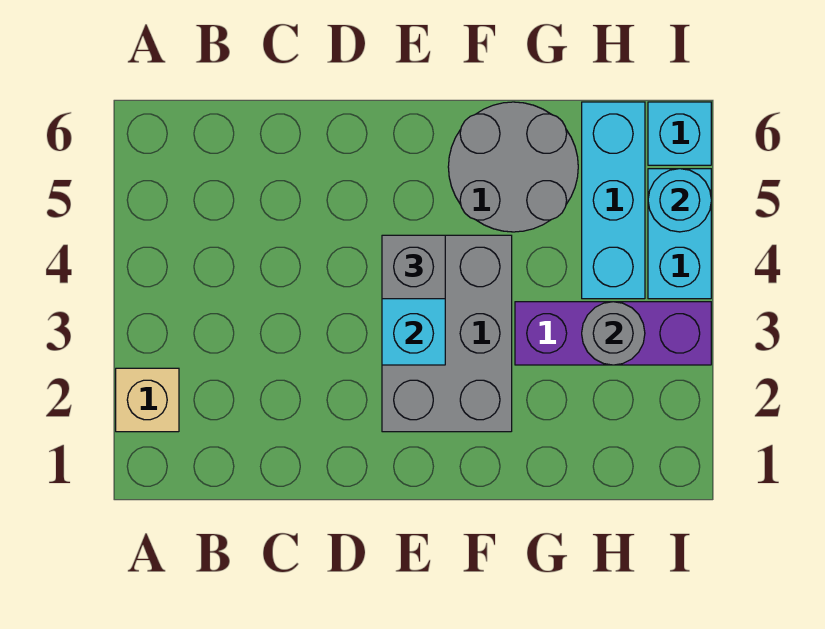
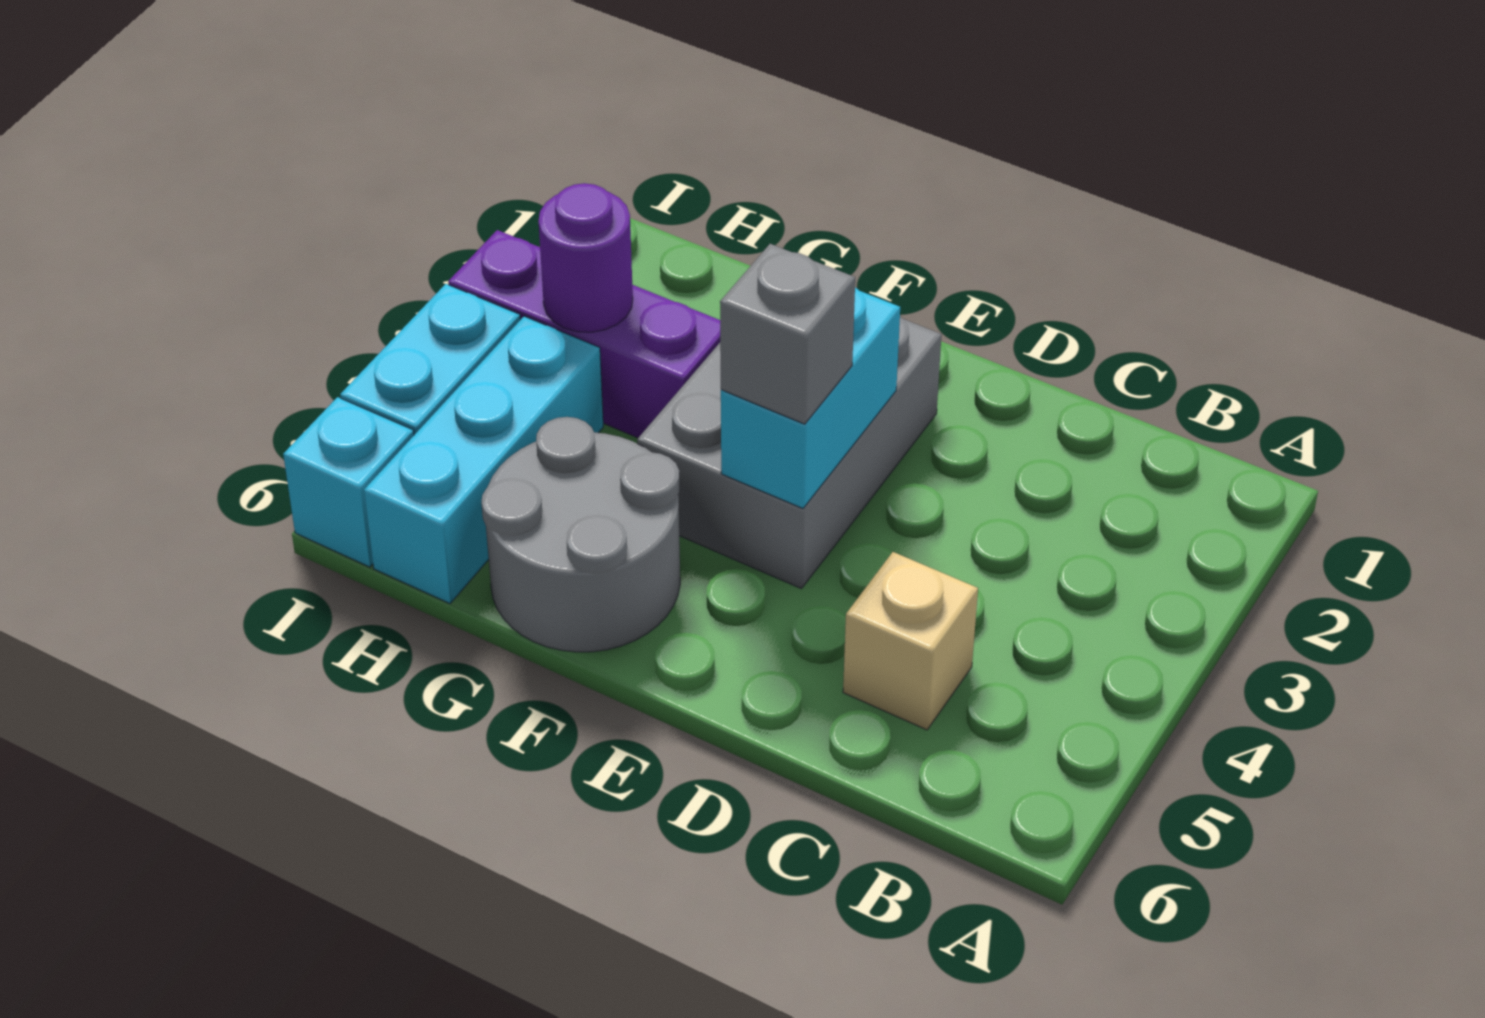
tan brick A2 level 1 -> tan brick C5 level 1
grey round brick H3 level 2 -> purple round brick H3 level 2
cyan round brick I5 level 2 -> none

